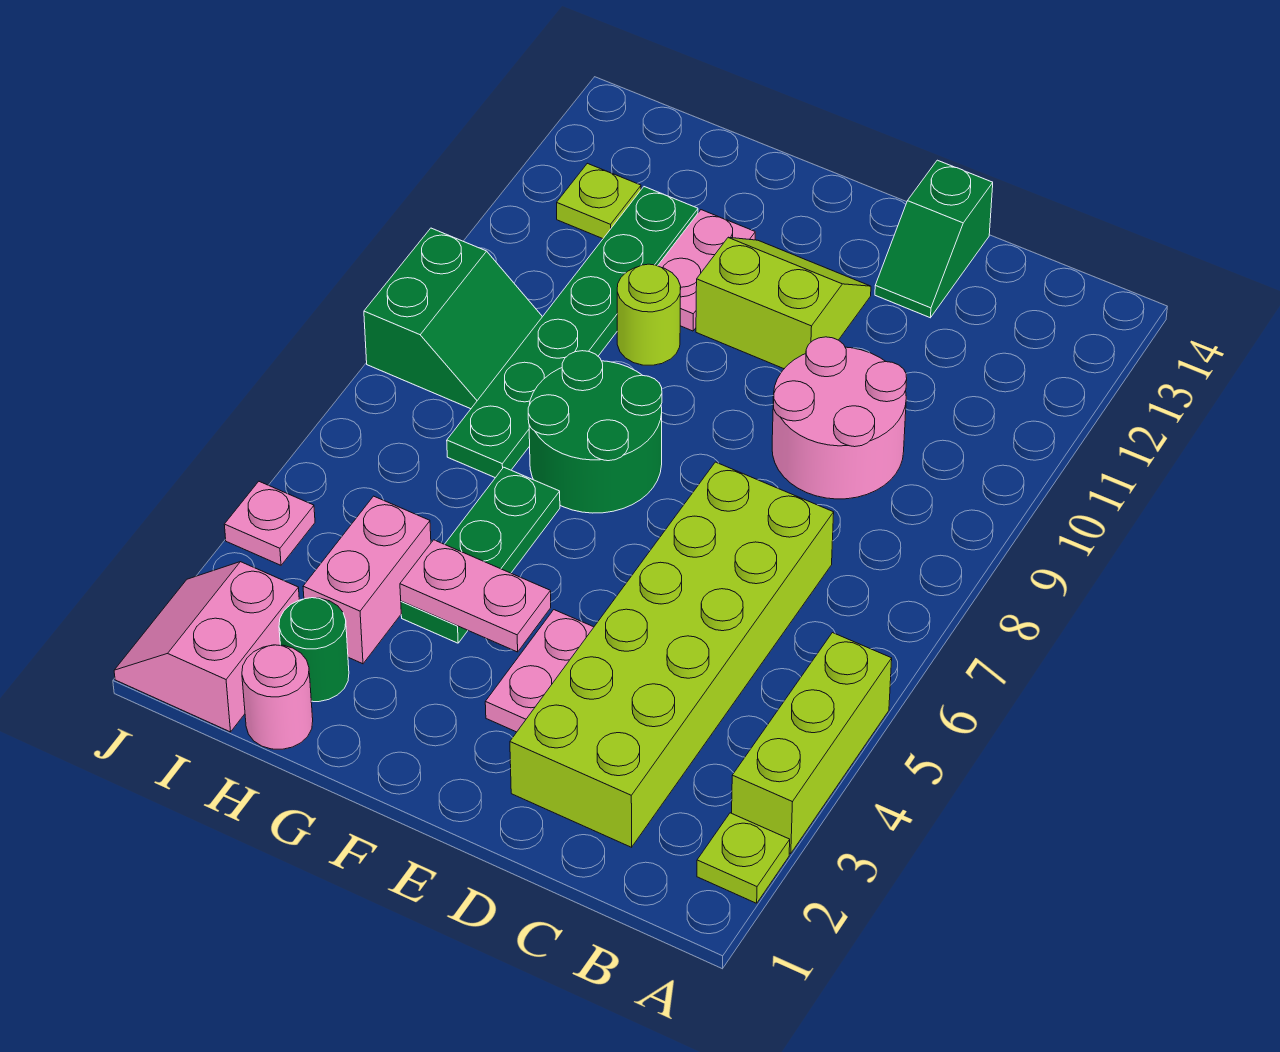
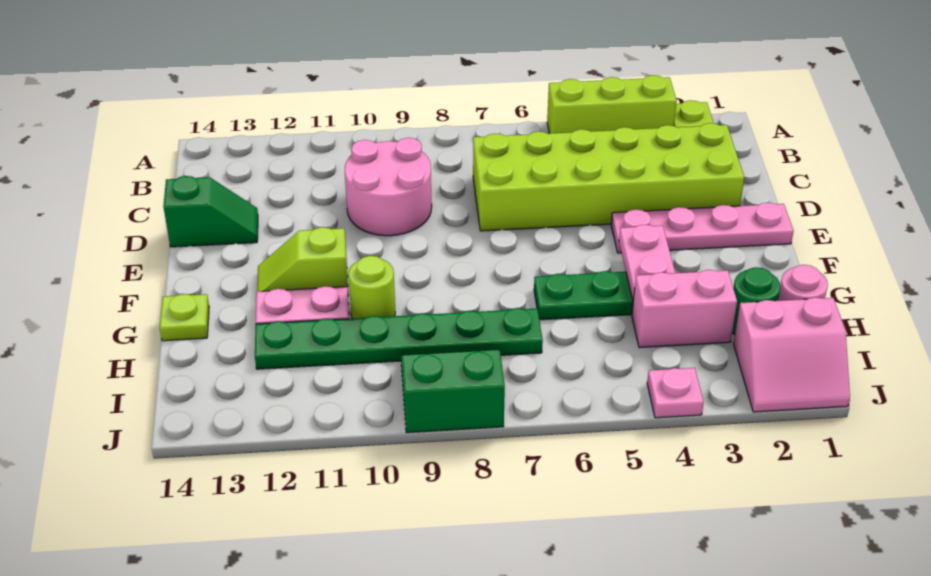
pink plate E3:E4 level 1 -> pink plate E1:E4 level 1
lime slope E11:F12 level 1 top 11 -> lime slope F11:F12 level 1 top 11
green round brick F7:G8 level 1 -> none
lime plate I12 level 1 -> lime plate G14 level 1

